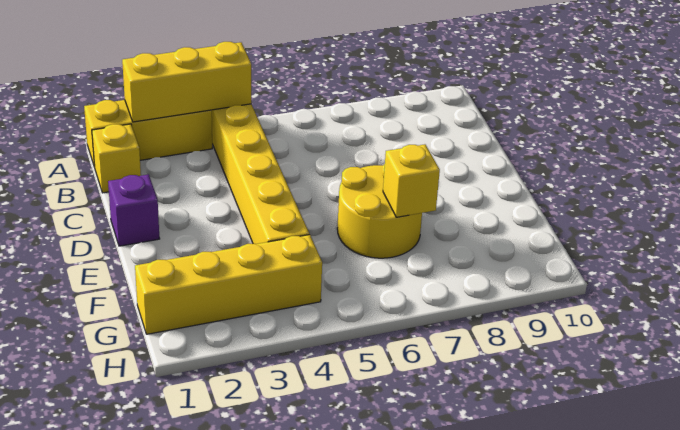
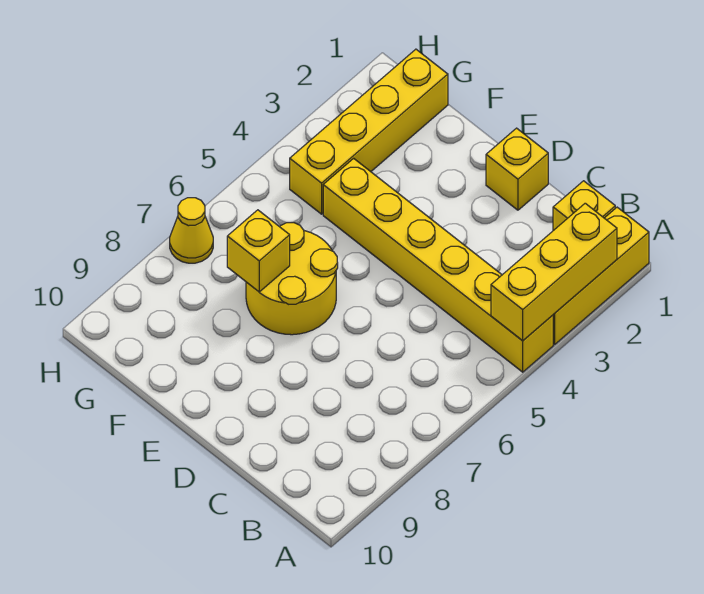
purple brick D1 level 1 -> yellow brick D1 level 1
none -> yellow cone H7 level 1

